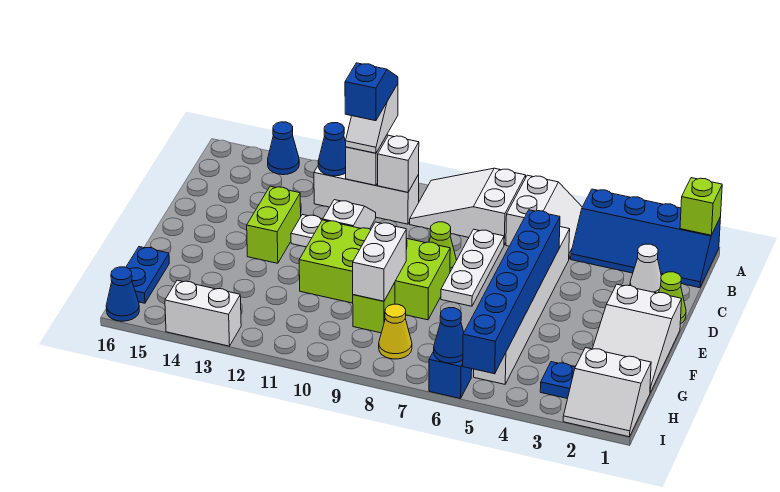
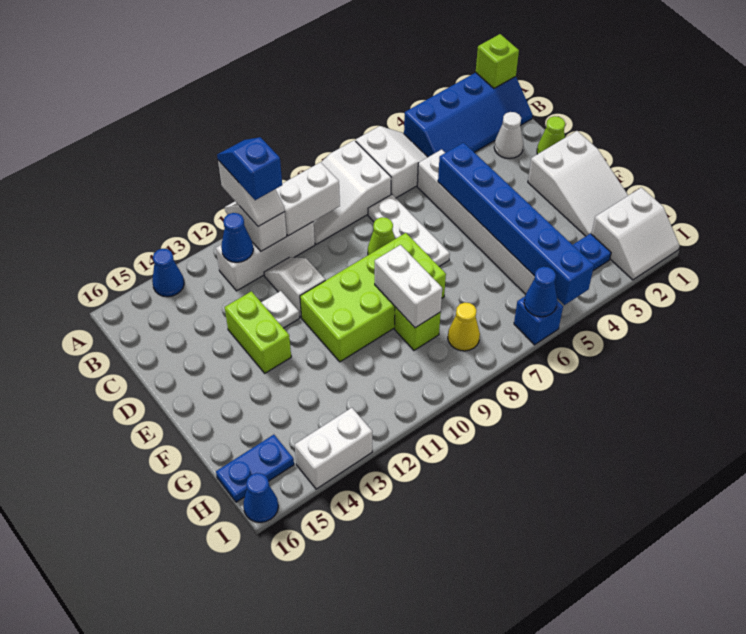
white brick B10 level 2 -> white brick B9:B10 level 2
blue plate G16:H16 level 1 -> blue plate H15:H16 level 1

